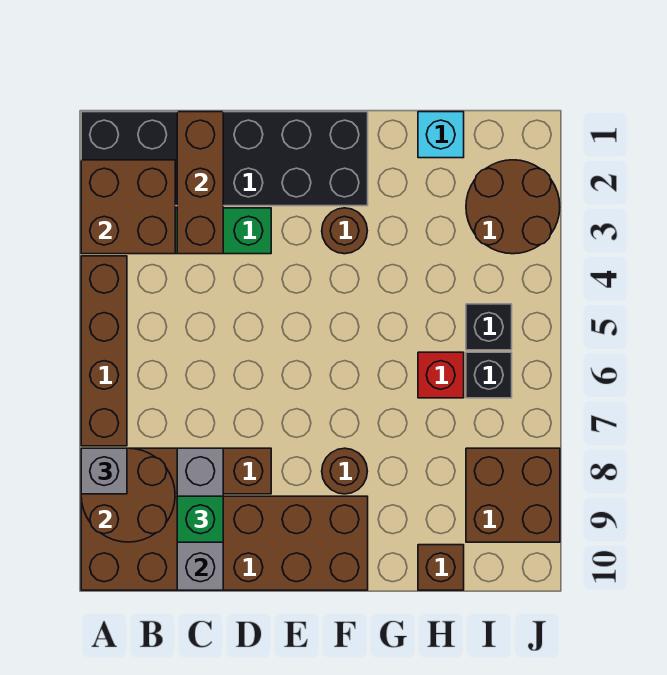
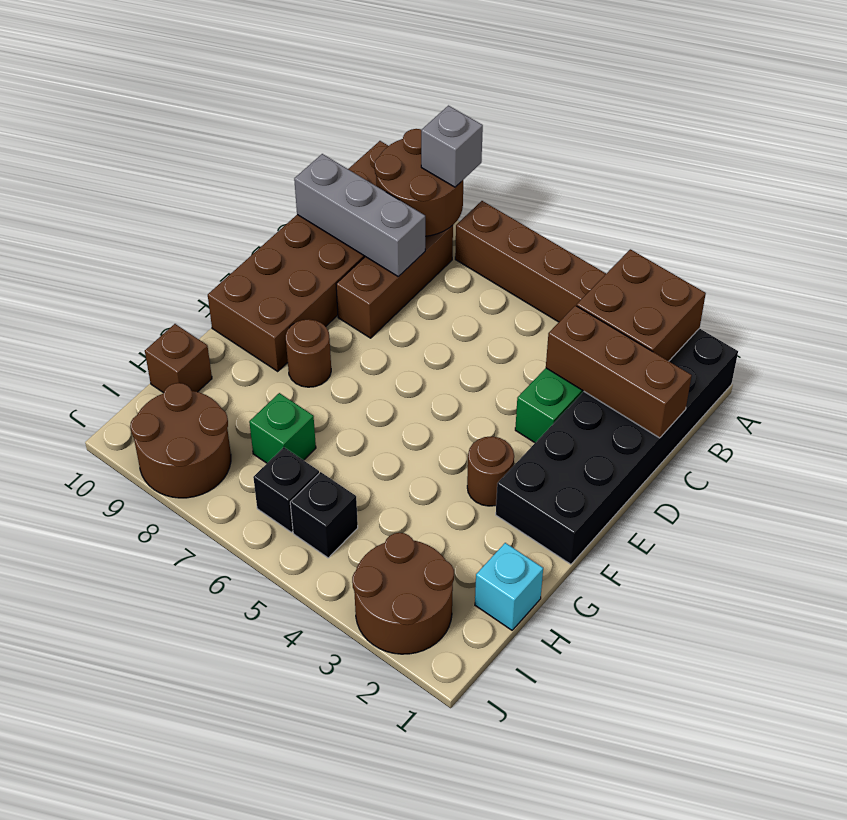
green brick C9 level 3 -> green brick H7 level 1
red brick H6 level 1 -> none
brown brick I8:J9 level 1 -> brown round brick I8:J9 level 1

